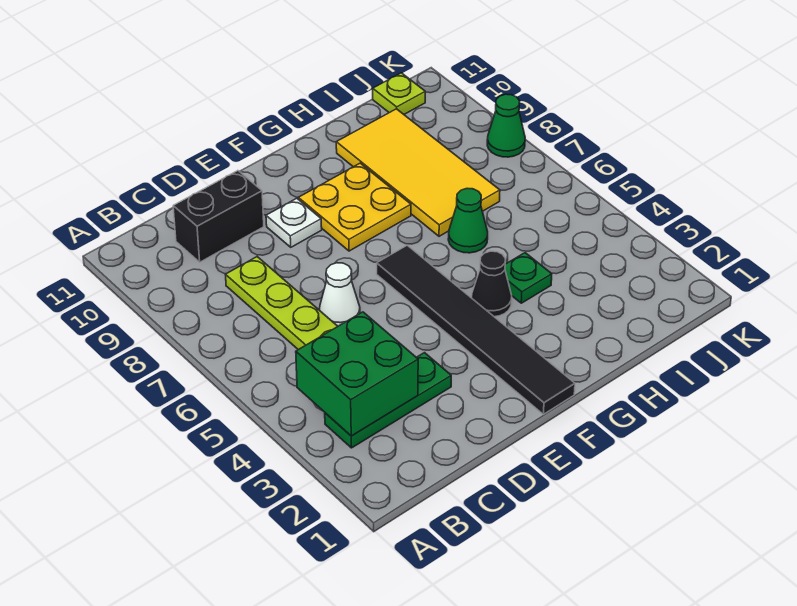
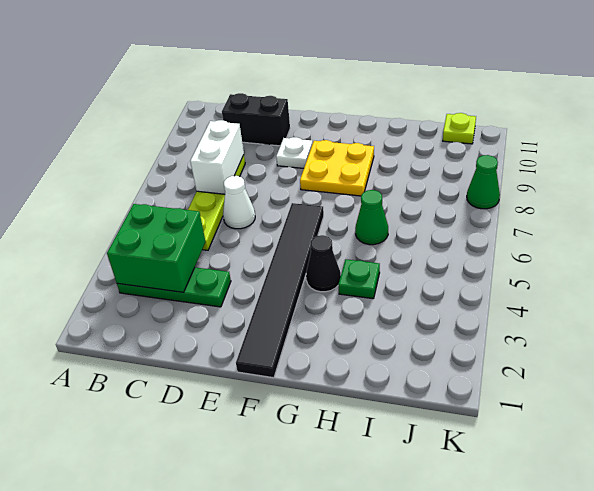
none -> white brick C7:C8 level 2
yellow tile H7:I10 level 1 -> none

